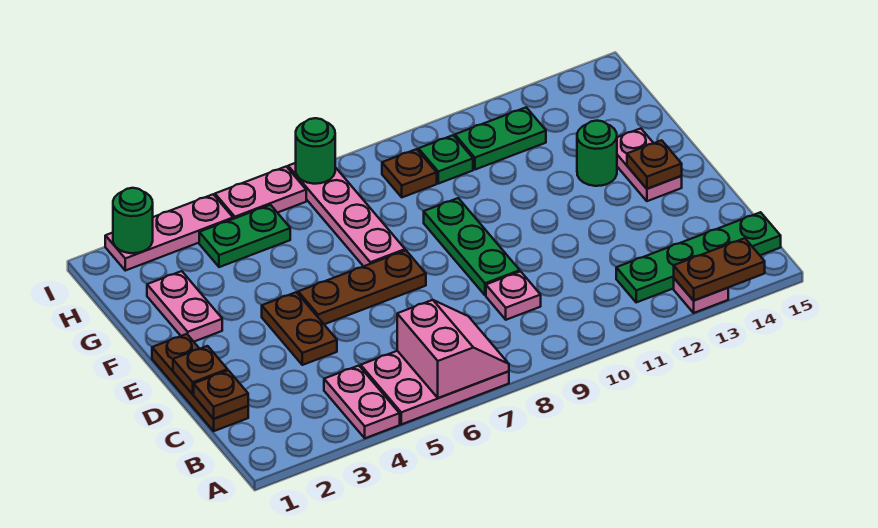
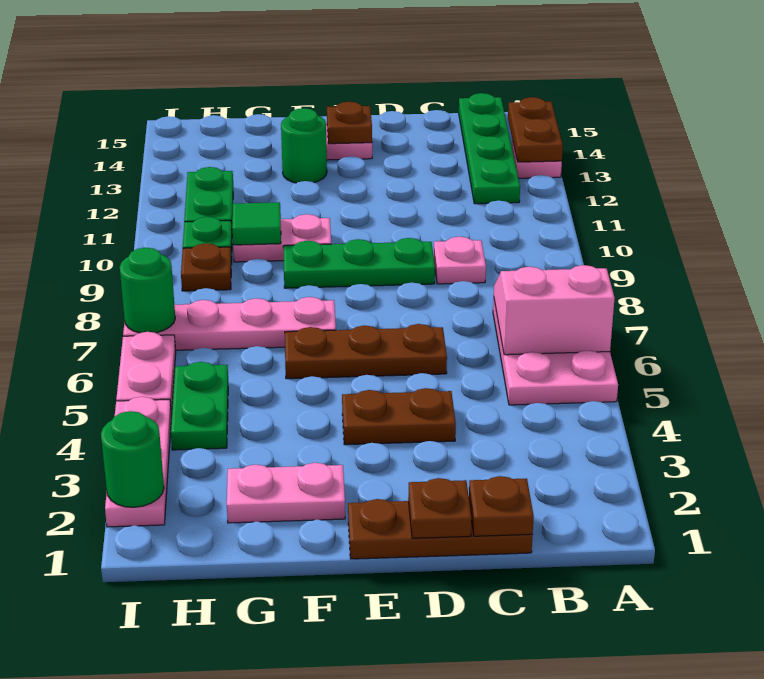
pink plate A4:B4 level 1 -> pink plate F10:G10 level 1
brown plate E5:E7 level 1 -> brown plate D6:F6 level 1
none -> green tile G10 level 2

